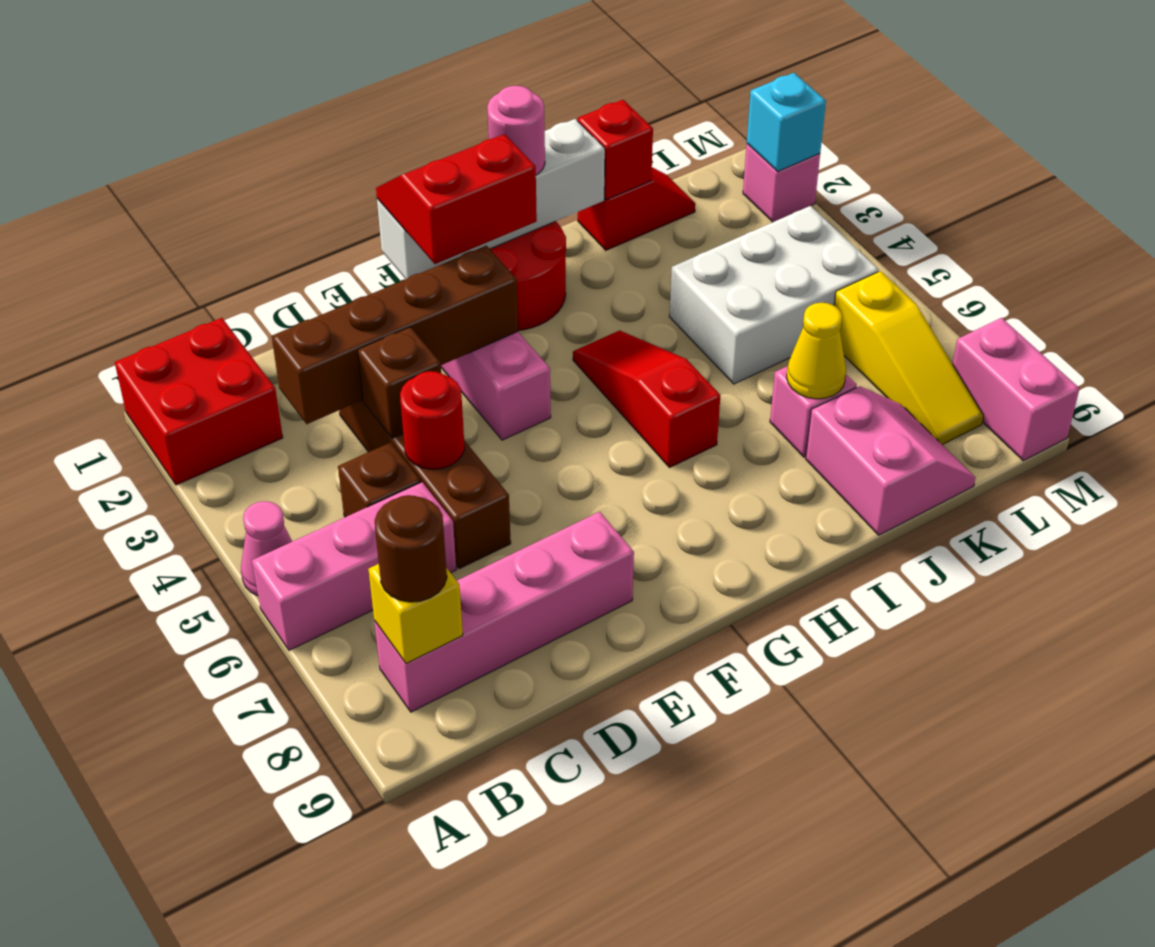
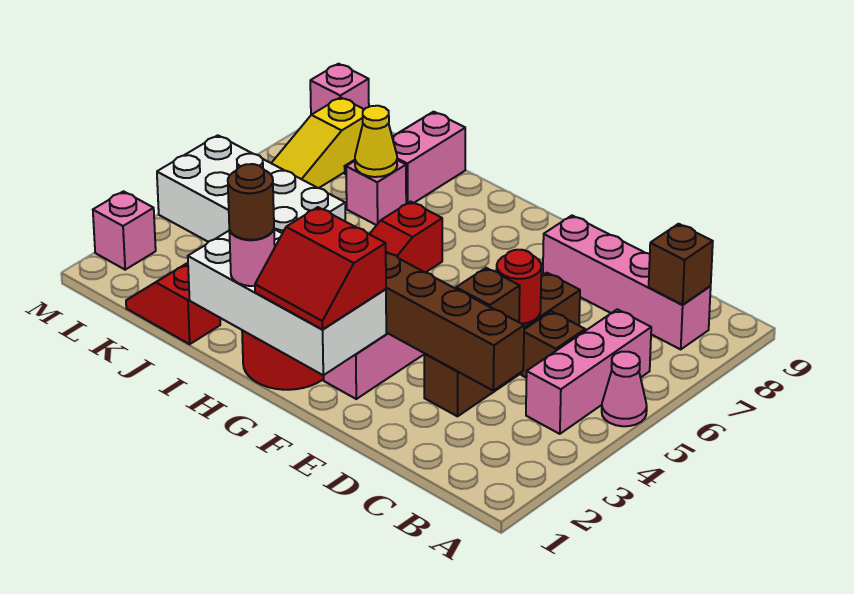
red brick A1:B2 level 1 -> none
pink brick A6:C6 level 1 -> pink brick B4:B6 level 1
yellow brick B8 level 2 -> brown brick B8 level 2
brown round brick B8 level 3 -> brown round brick H1 level 4
white brick F1:I1 level 2 -> white brick F1:I2 level 2
red brick J1 level 2 -> none
white brick J4:L5 level 1 -> white brick J4:M5 level 1
yellow slope L6:L8 level 1 top 6 -> yellow slope L6:L8 level 1 top 8
cyan brick M2 level 2 -> none
pink brick M8:M9 level 1 -> pink brick M9 level 1

